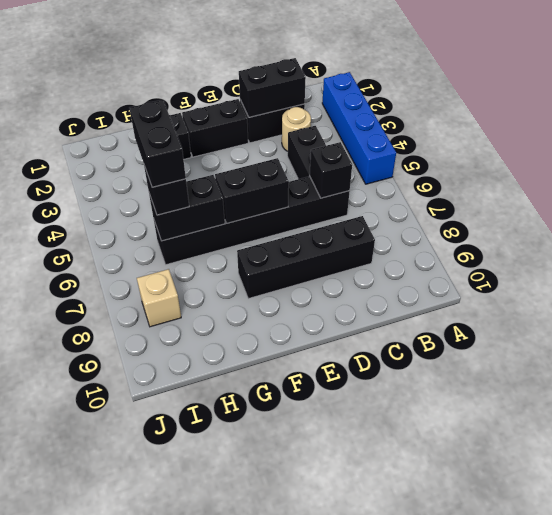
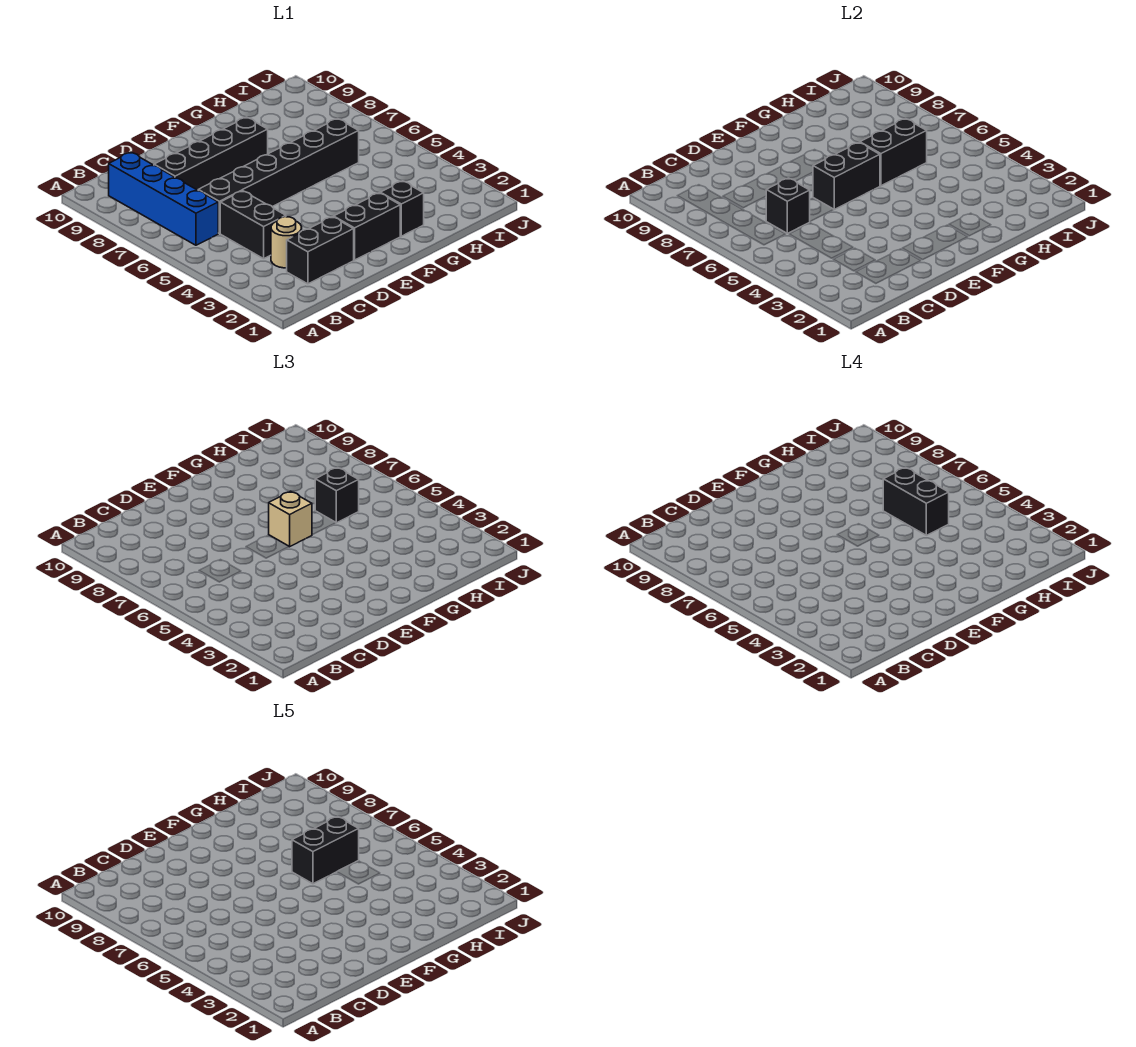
blue brick A2:A5 level 1 -> blue brick B6:B9 level 1
black brick C2:D2 level 2 -> black brick G6:H6 level 5
tan brick I8 level 1 -> tan brick F6 level 3

